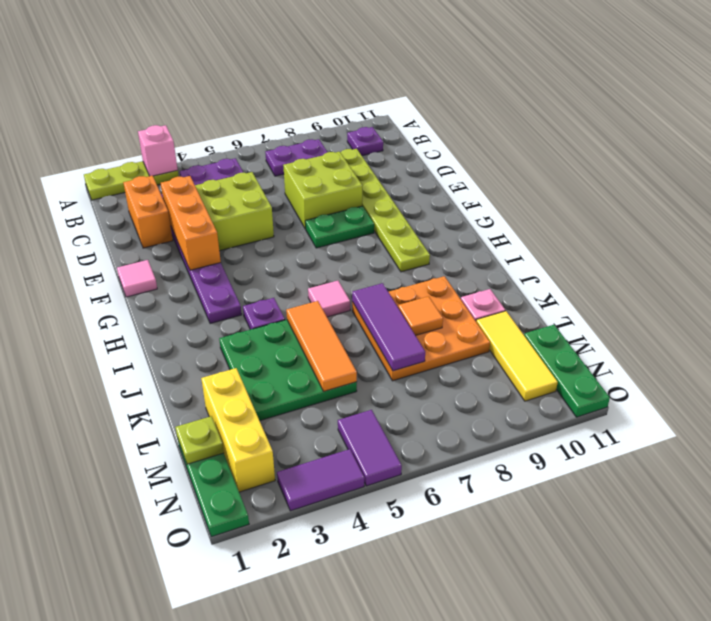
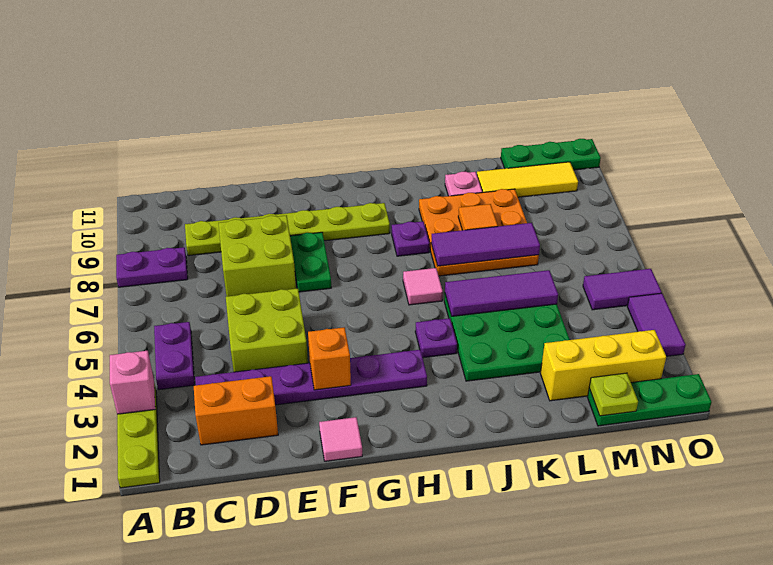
purple plate B7:B8 level 1 -> purple plate A8:B8 level 1
purple plate B10 level 1 -> purple plate I8 level 1
orange brick D3:F3 level 2 -> orange brick F3 level 2
orange tile J5:L5 level 2 -> purple tile J5:L5 level 2

